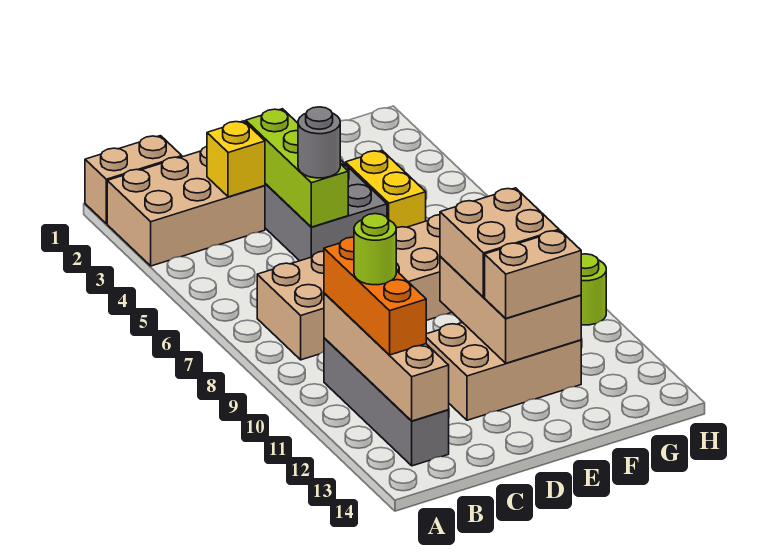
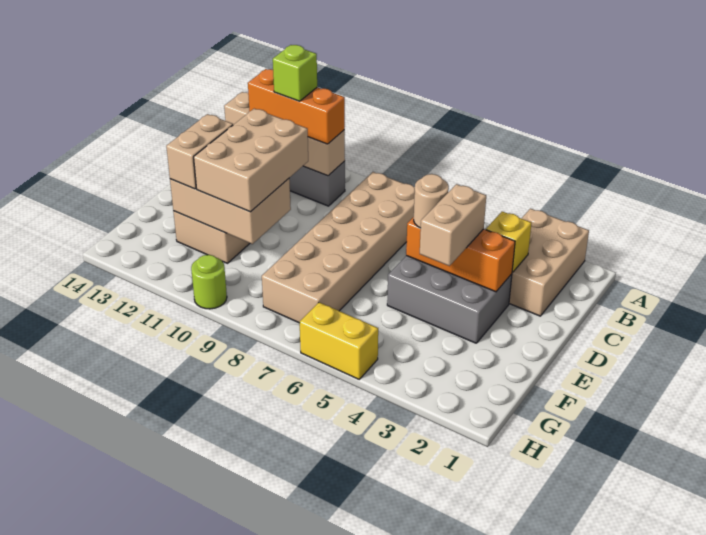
tan brick A1:B1 level 1 -> tan brick D4:E4 level 3
lime round brick B11 level 4 -> lime brick B11 level 4
lime brick D3:D5 level 2 -> orange brick D3:D5 level 2
grey round brick D5 level 3 -> tan round brick D5 level 3
tan brick E10:F11 level 3 -> tan brick D10:F11 level 3
yellow brick F4:F5 level 1 -> yellow brick H5:H6 level 1

